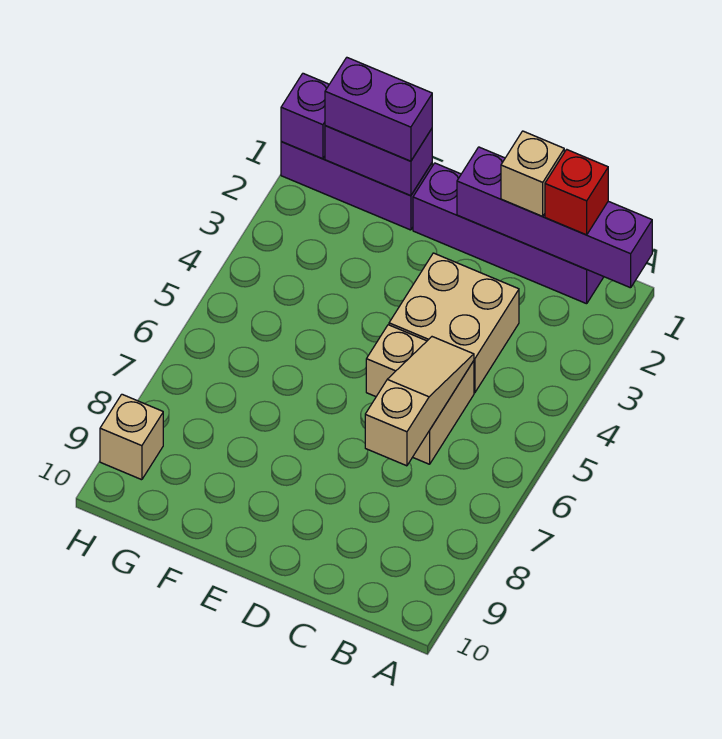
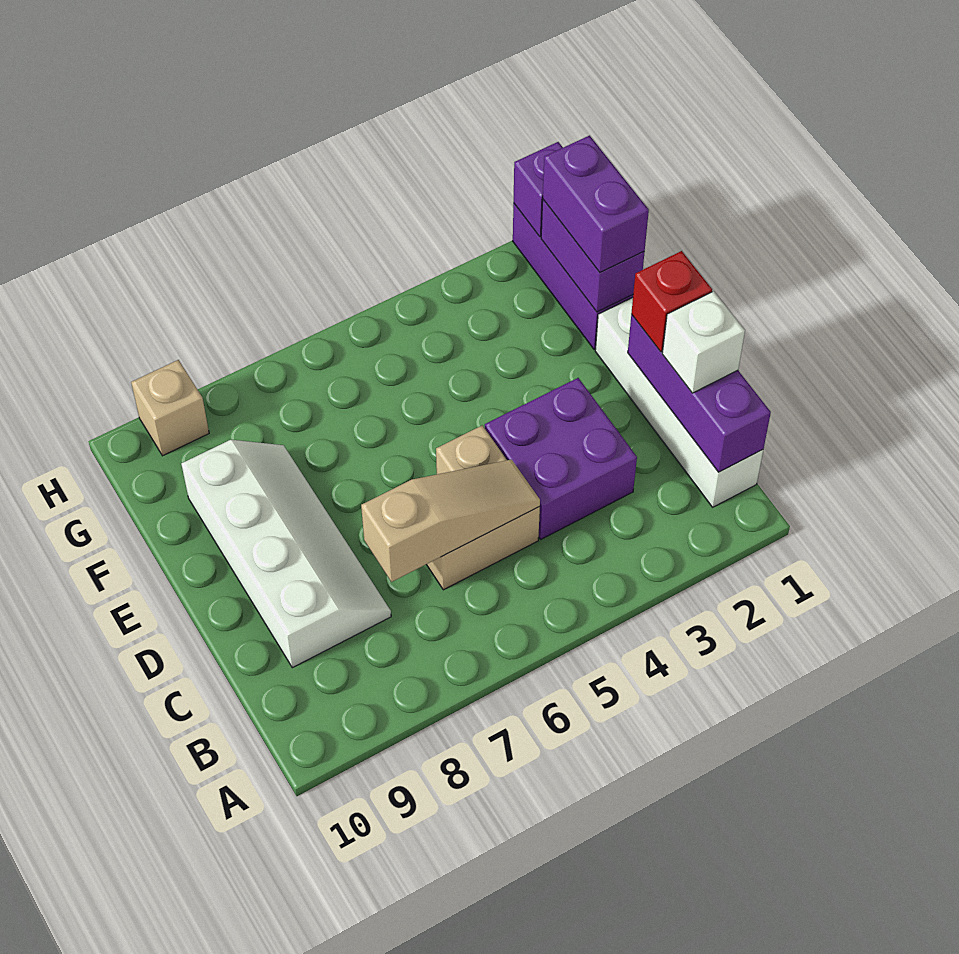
purple brick A1:D1 level 2 -> purple brick B1:D1 level 2
purple brick B1:E1 level 1 -> white brick B1:E1 level 1
red brick B1 level 3 -> red brick D1 level 3
tan brick C1 level 3 -> white brick C1 level 3
tan brick C3:D4 level 1 -> purple brick C3:D4 level 1
none -> white slope C8:F9 level 1 top 9

